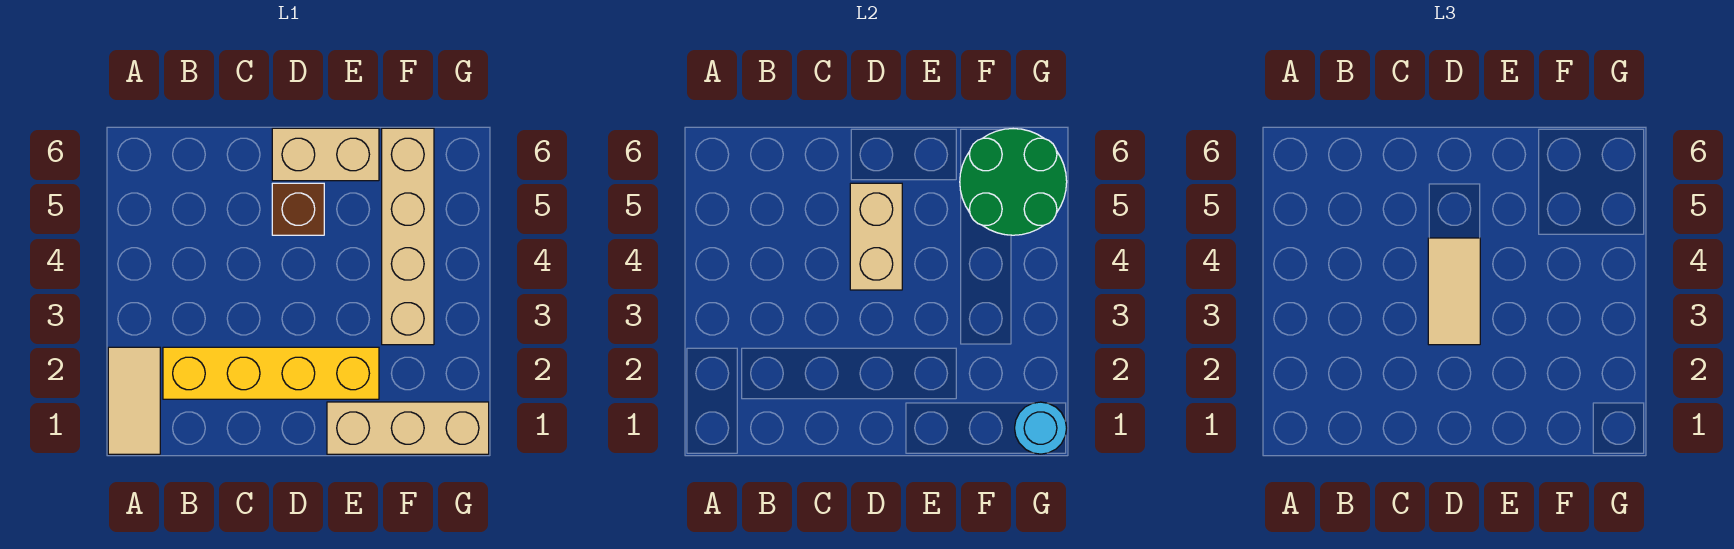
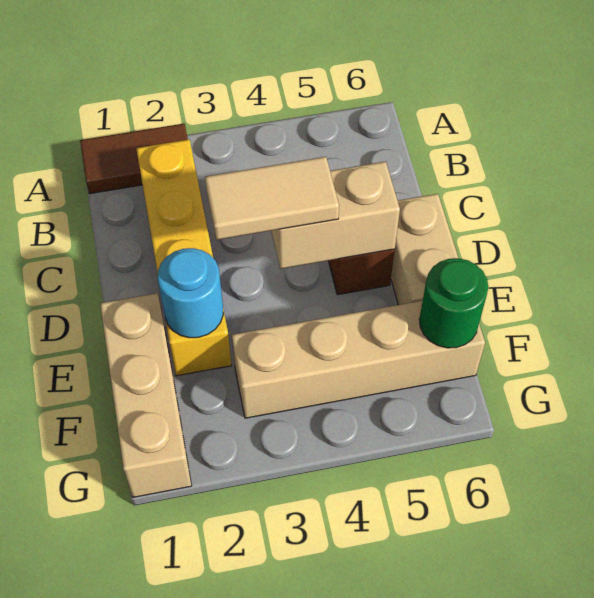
tan tile A1:A2 level 1 -> brown tile A1:A2 level 1
green round brick F5:G6 level 2 -> green round brick F6 level 2
cyan round brick G1 level 2 -> cyan round brick E2 level 2

